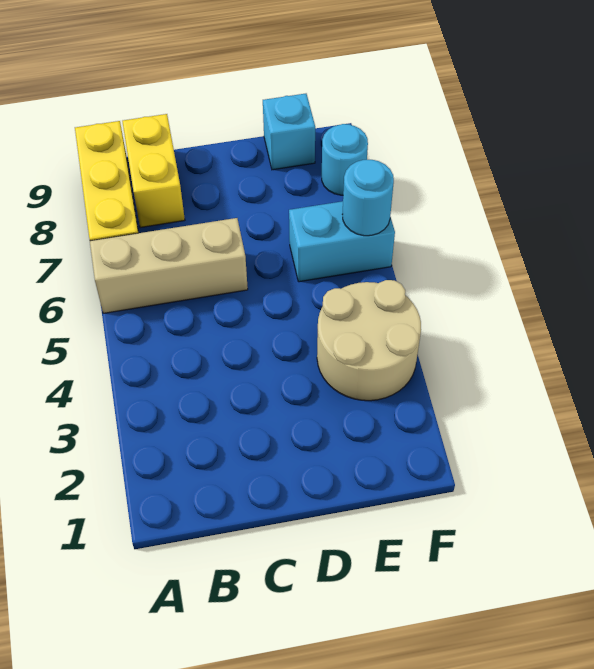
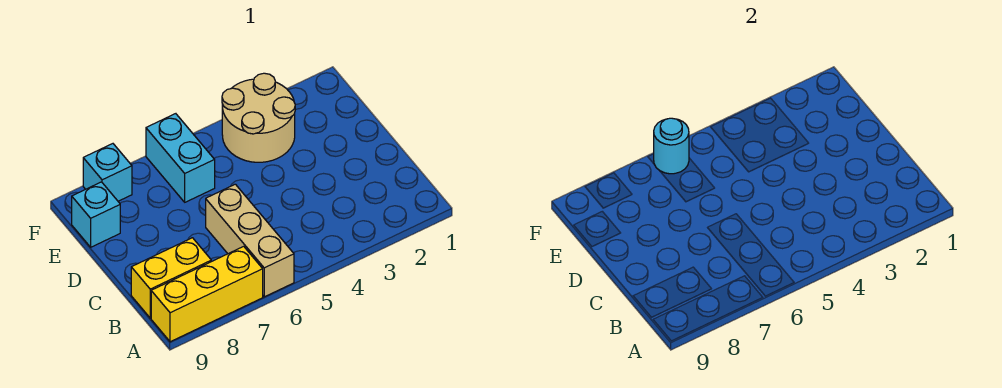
cyan round brick F8 level 1 -> cyan brick F8 level 1

